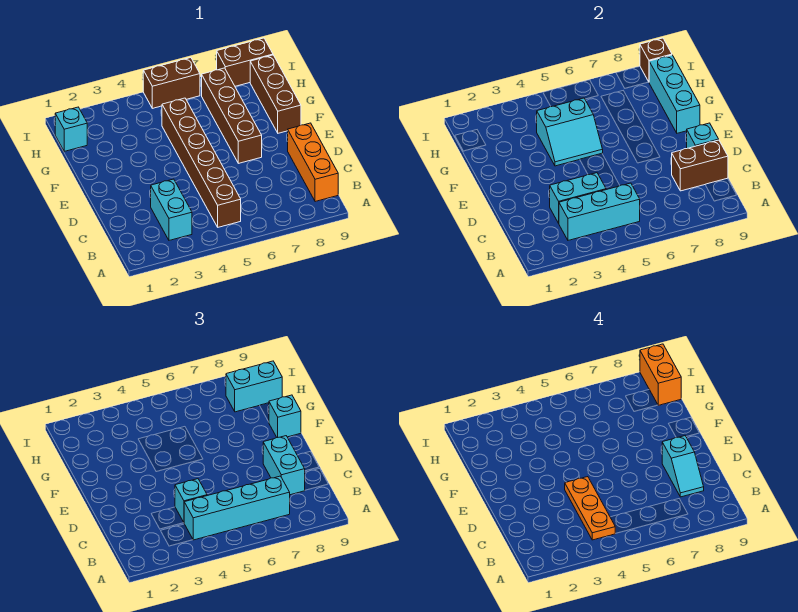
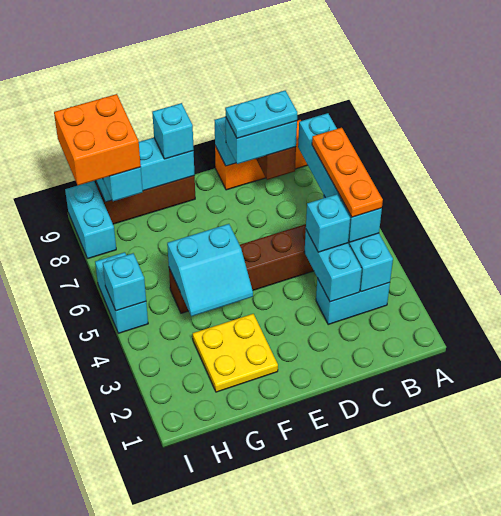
orange plate B4:D4 level 4 -> orange plate B4:B6 level 4
cyan slope C8:D8 level 4 top D -> cyan plate C8:D8 level 4
brown brick E7:H7 level 1 -> none
none -> yellow plate F2:G3 level 1
cyan slope F4:G5 level 2 top G -> cyan slope F4:G5 level 2 top 5
cyan brick H1 level 1 -> cyan brick I5 level 2
orange brick H9:I9 level 4 -> orange brick H8:I9 level 4
brown brick I5:I6 level 1 -> cyan brick I5:I6 level 1
brown brick I8:I9 level 1 -> cyan brick I8:I9 level 1
brown brick I9 level 2 -> none

